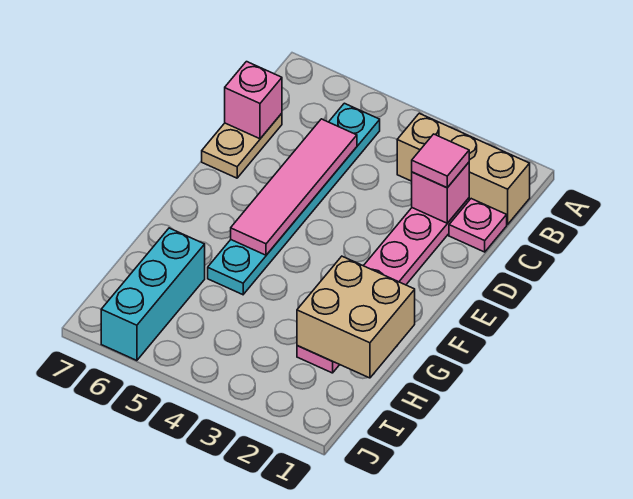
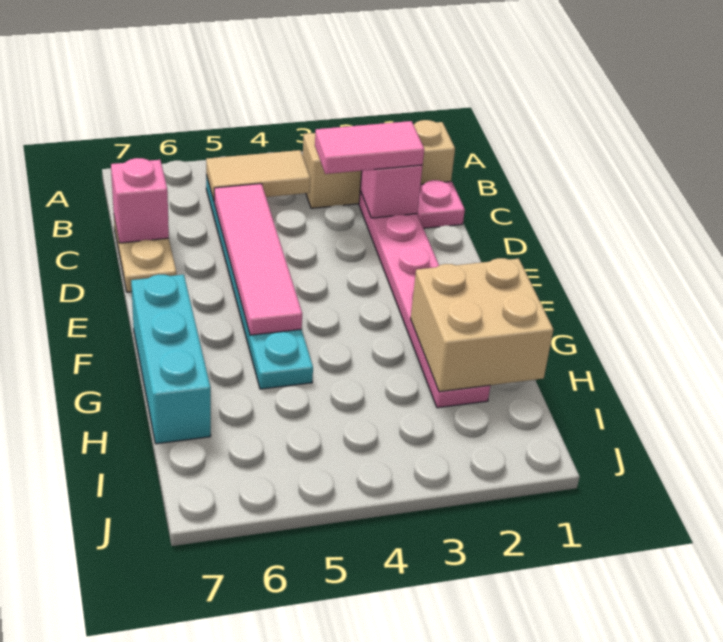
none -> tan tile B4:B5 level 2
pink tile C2 level 3 -> pink tile C2:C3 level 3
cyan brick H6:J6 level 1 -> cyan brick F7:H7 level 1

